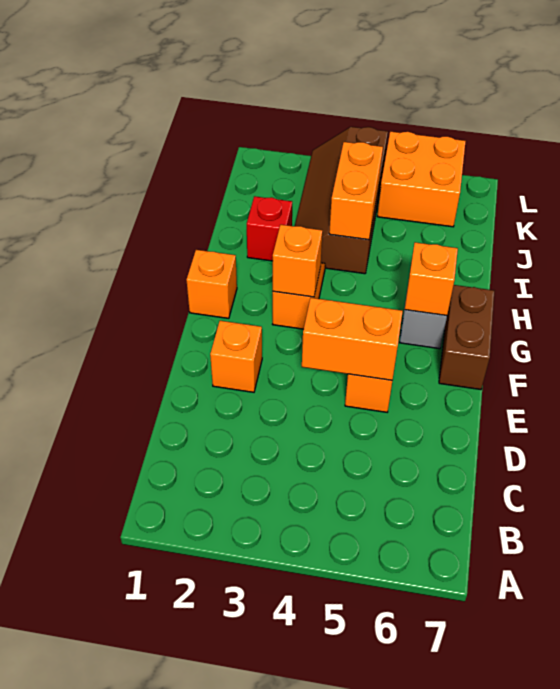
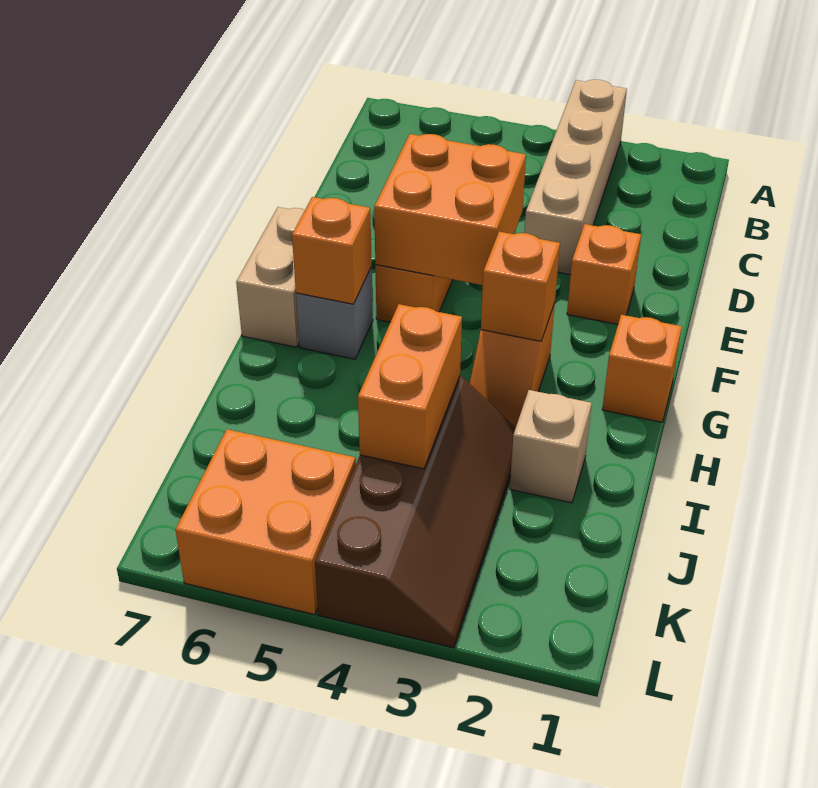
none -> tan brick A3:D3 level 1
orange brick E4:E5 level 2 -> orange brick E4:F5 level 2
brown brick F7:G7 level 1 -> tan brick F7:G7 level 1
red brick I2 level 1 -> tan brick I2 level 1

